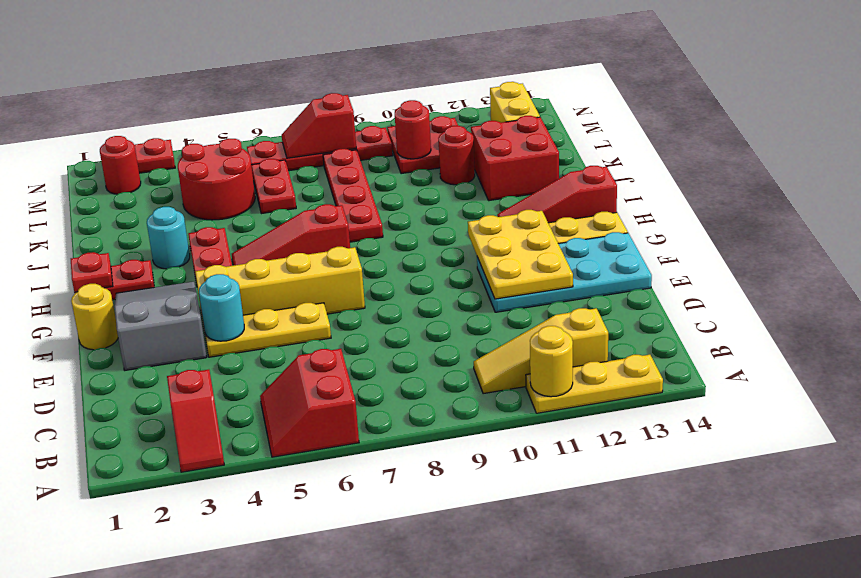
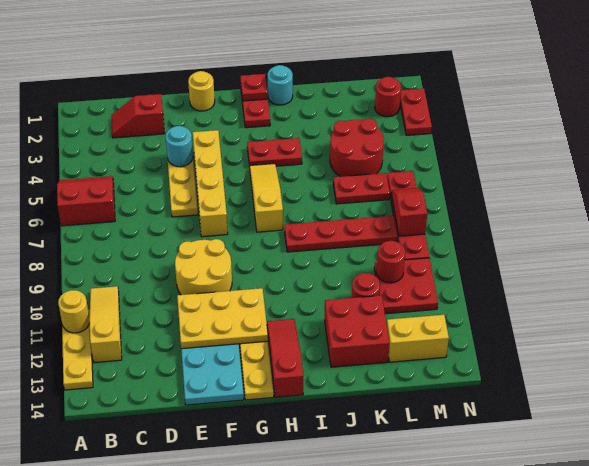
red slope A3:B3 level 1 top B -> red slope C2:D2 level 1 top D
grey slope E2:G3 level 1 top E -> none
none -> yellow round brick E9:F10 level 1
red slope H5:H7 level 1 top 7 -> yellow slope H5:H7 level 1 top 7
cyan round brick I3 level 1 -> cyan round brick I1 level 1

